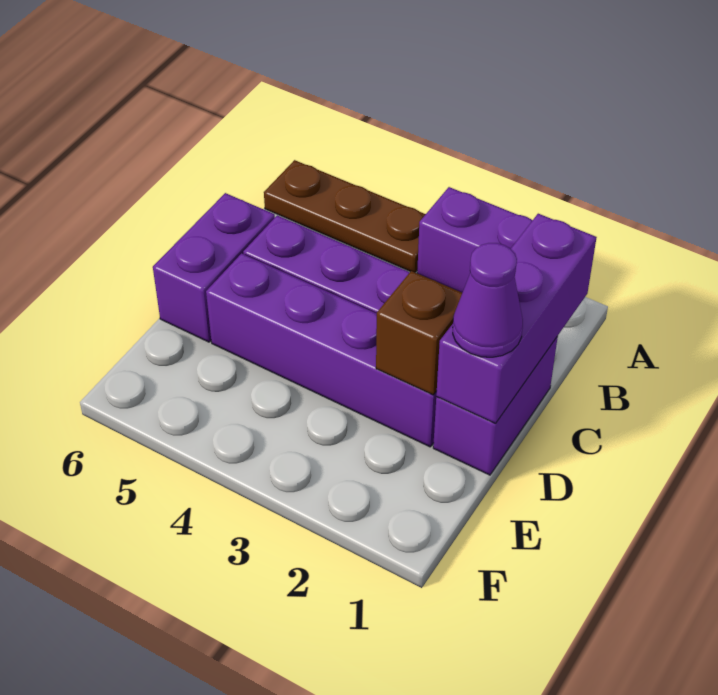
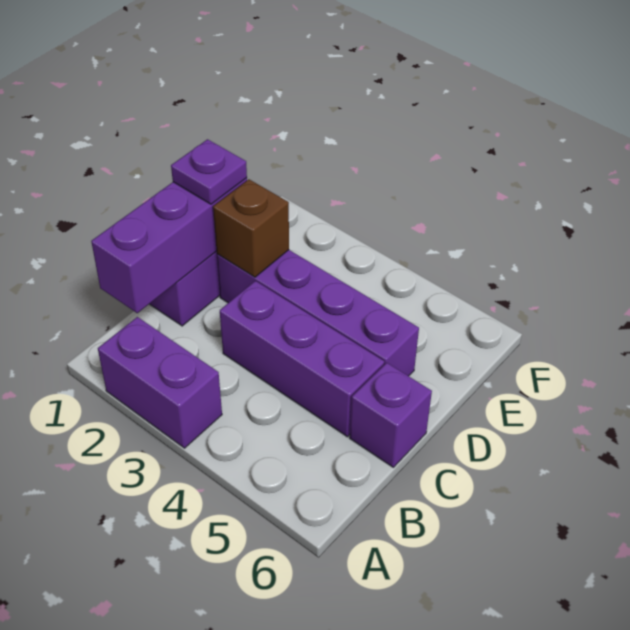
brown plate A4:A6 level 1 -> none
purple brick C6:D6 level 1 -> purple brick C6 level 1
purple cone D1 level 3 -> purple plate D1 level 3

